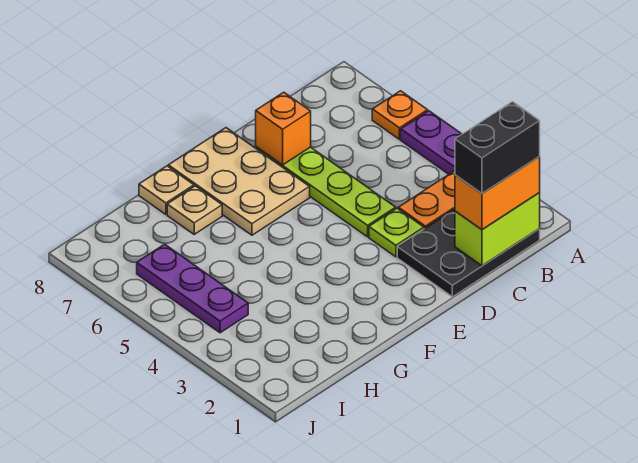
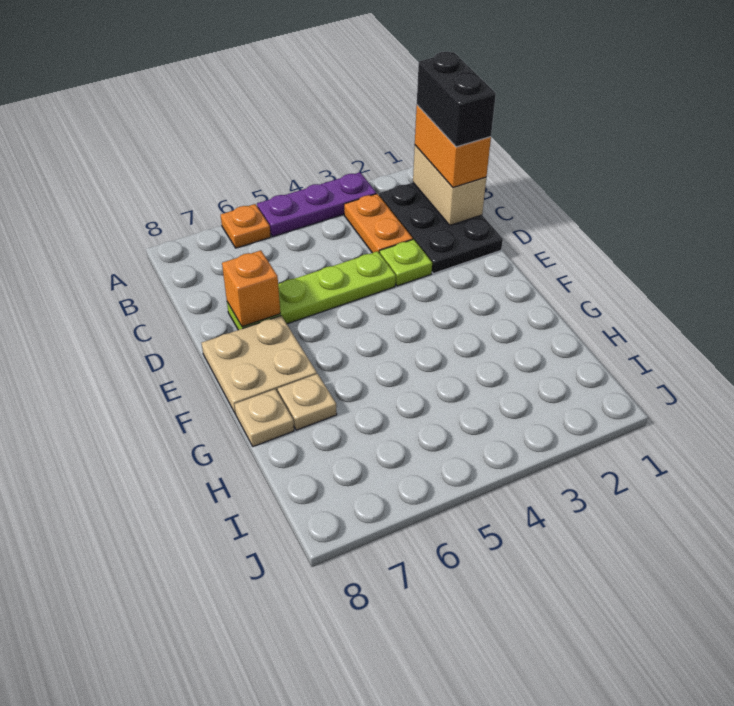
lime brick B1:C1 level 2 -> tan brick B1:C1 level 2
tan plate E6:F8 level 1 -> tan plate E7:F8 level 1
purple plate I4:I6 level 1 -> none

